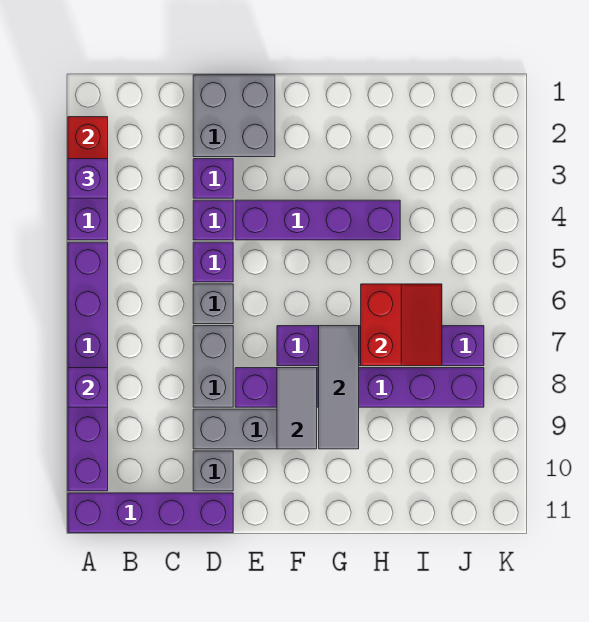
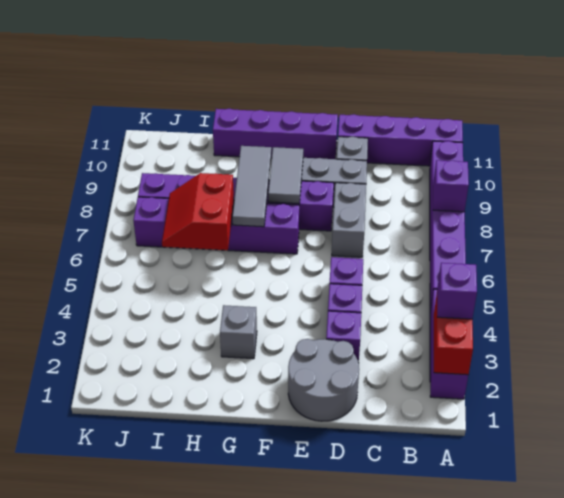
grey brick D1:E2 level 1 -> grey round brick D1:E2 level 1
grey brick D6 level 1 -> grey brick G3 level 1
purple brick E4:H4 level 1 -> purple brick E11:H11 level 1

